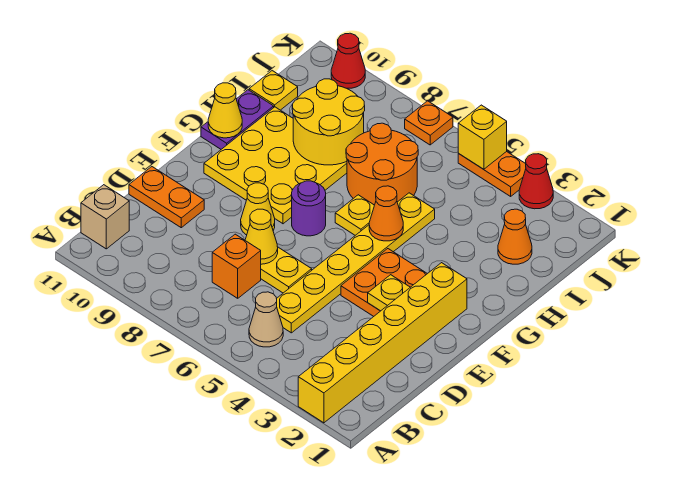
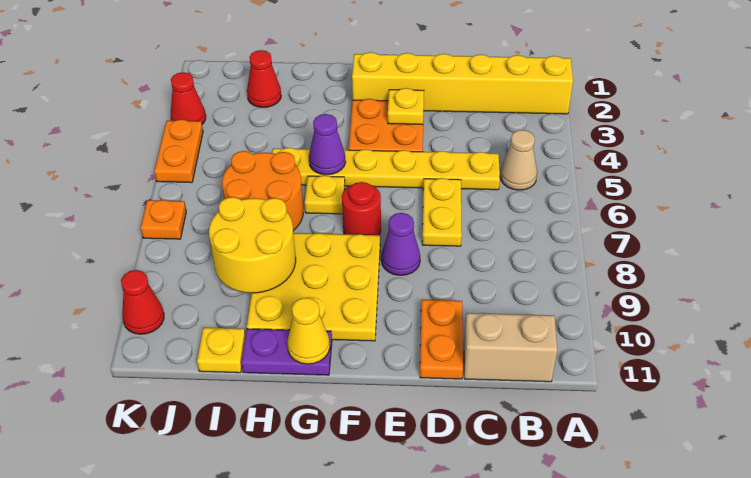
tan brick B11 level 1 -> tan brick B11:C11 level 1
orange brick C7 level 1 -> none
yellow cone D7 level 2 -> none
yellow cone E8 level 1 -> purple cone E8 level 1
purple round brick F7 level 1 -> red round brick F7 level 1
orange cone G5 level 2 -> purple cone G5 level 2
orange cone I2 level 1 -> red cone I2 level 1
yellow brick K5 level 2 -> none

